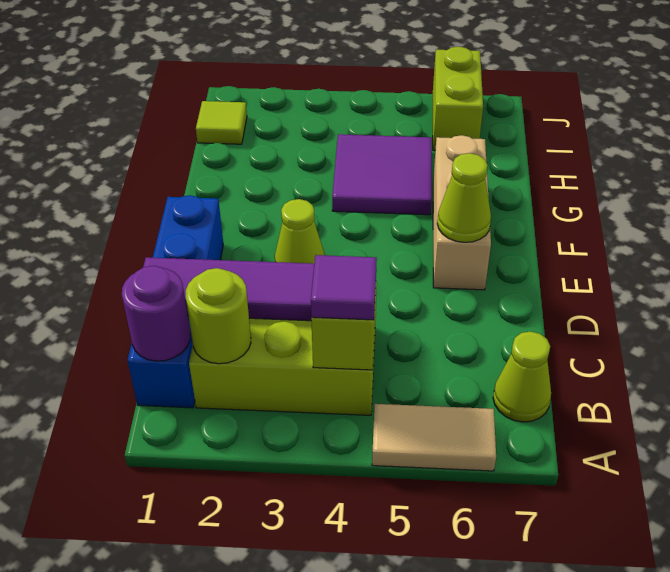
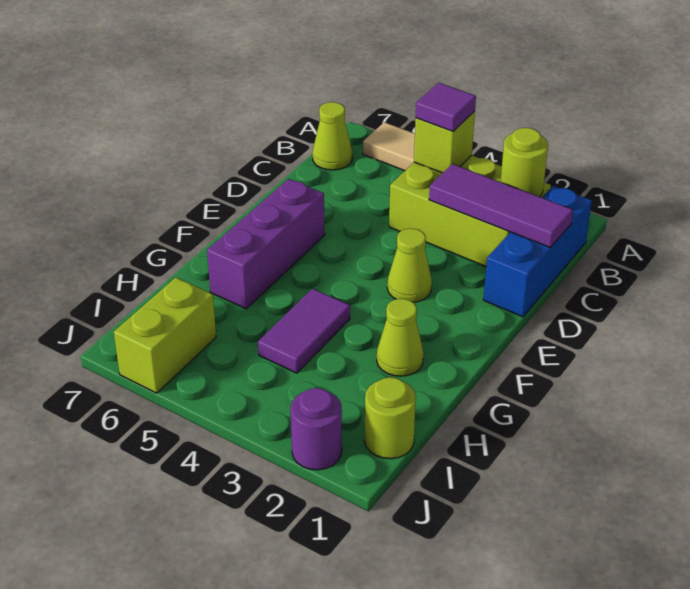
blue brick B1:E1 level 1 -> blue brick B1:D1 level 1
purple round brick B1 level 2 -> purple round brick J2 level 1
tan brick E6:G6 level 1 -> purple brick E6:G6 level 1
lime cone E6 level 2 -> lime cone G2 level 1
purple tile G4:H5 level 1 -> purple tile G4:H4 level 1
lime tile I1 level 1 -> lime round brick I1 level 1

